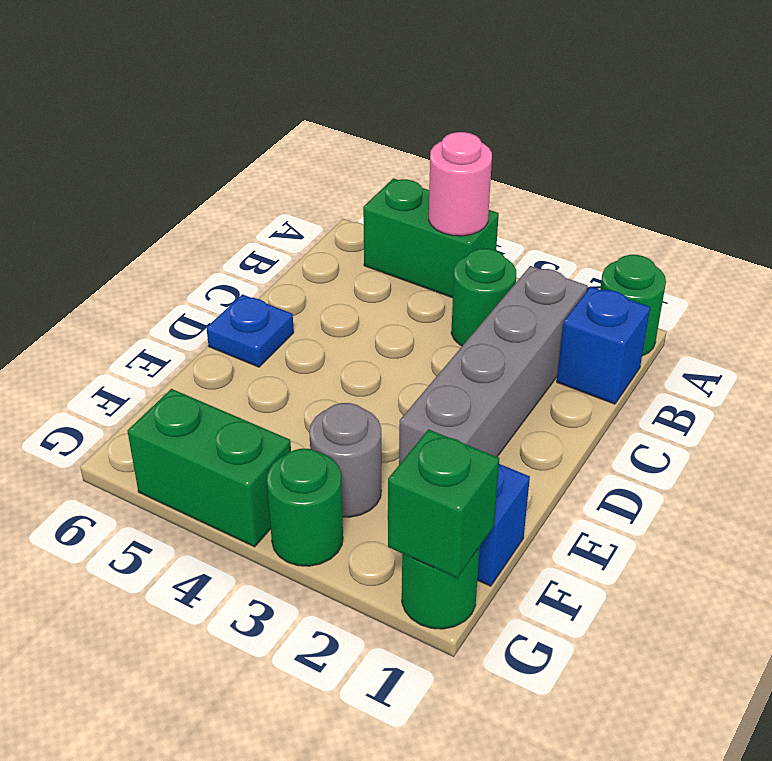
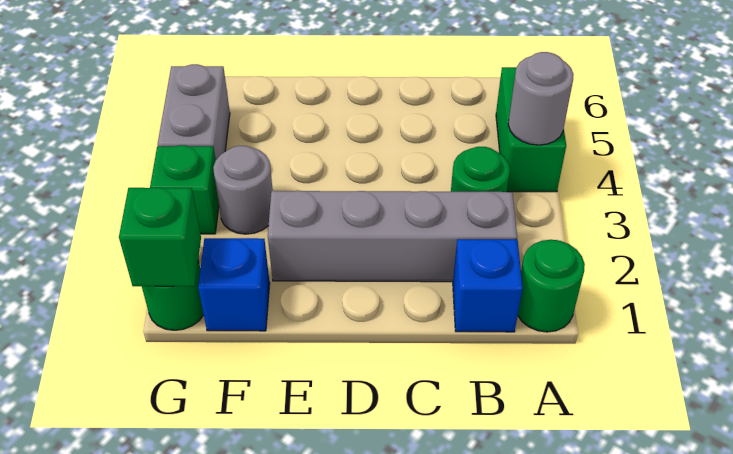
pink round brick A4 level 2 -> grey round brick A4 level 2
blue plate D6 level 1 -> none
green round brick G3 level 1 -> green brick G3 level 1
green brick G4:G5 level 1 -> grey brick G4:G5 level 1

